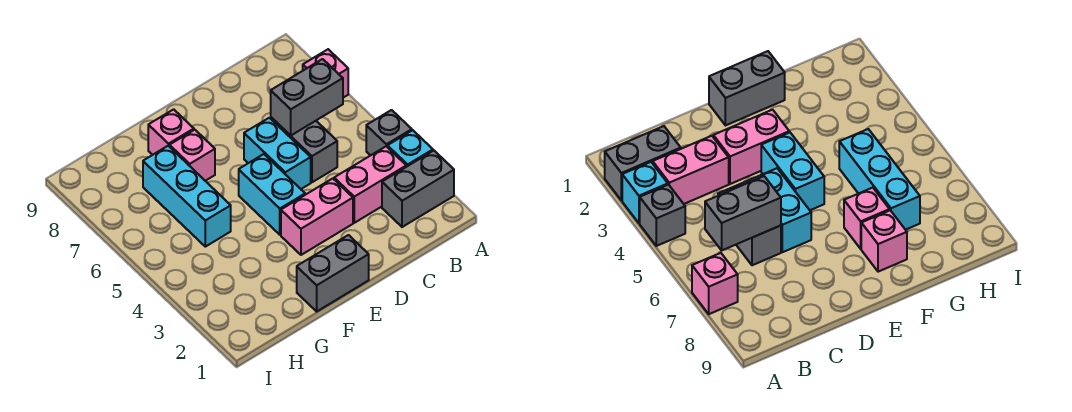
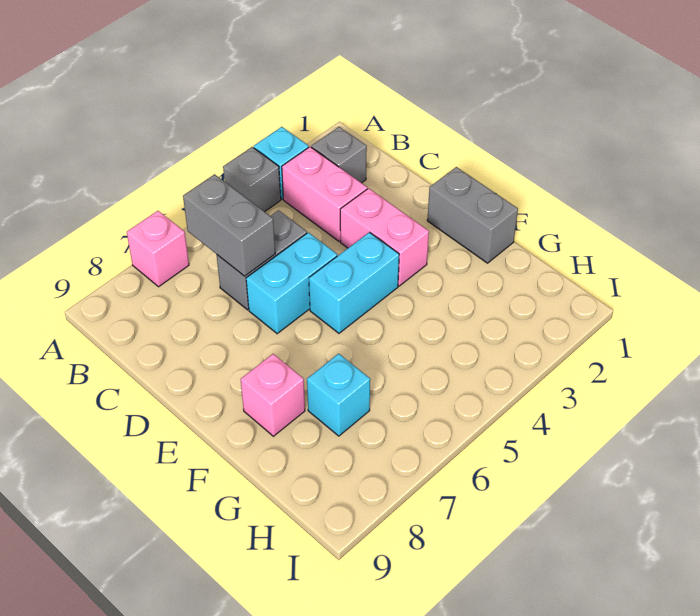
grey brick A2:B2 level 1 -> grey brick B2 level 1
pink brick F7 level 1 -> none
cyan brick G5:G7 level 1 -> cyan brick G7 level 1

